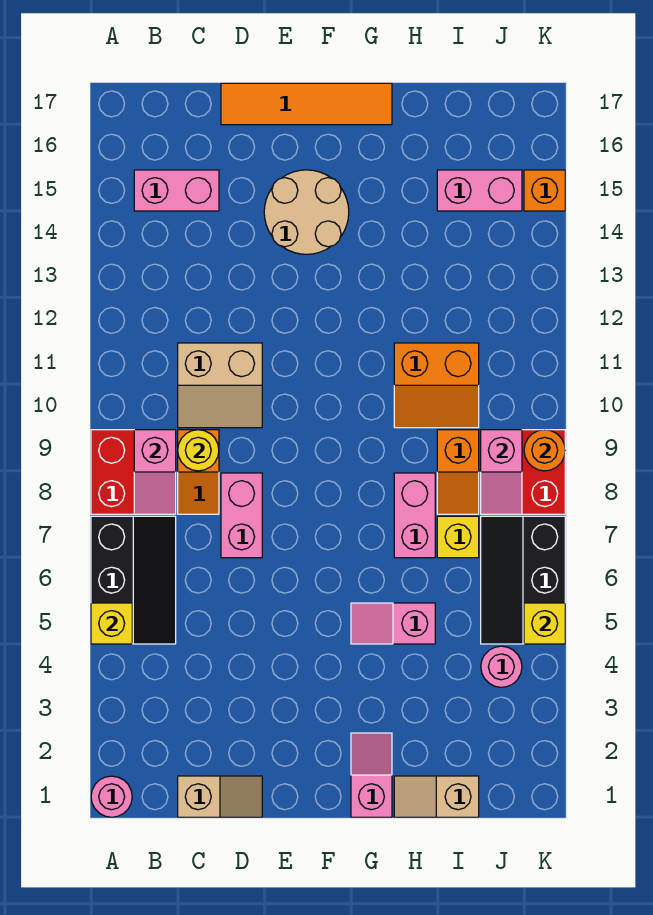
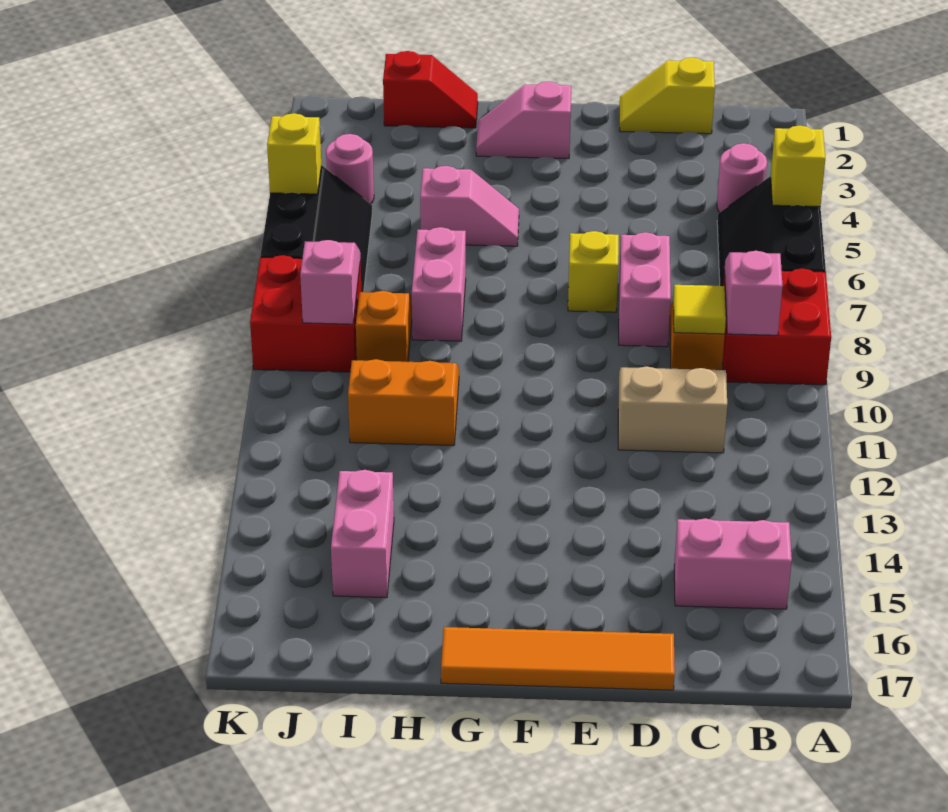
pink round brick A1 level 1 -> pink round brick B4 level 1
tan slope C1:D1 level 1 top C -> yellow slope C1:D1 level 1 top C
yellow round brick C9 level 2 -> yellow tile C9 level 2
tan round brick E14:F15 level 1 -> none
pink slope G1:G2 level 1 top 1 -> pink slope F2:G2 level 1 top F
tan slope H1:I1 level 1 top I -> red slope H1:I1 level 1 top I
yellow brick I7 level 1 -> yellow brick E7 level 1
pink brick I15:J15 level 1 -> pink brick I14:I15 level 1
orange round brick K9 level 2 -> none
orange brick K15 level 1 -> none

